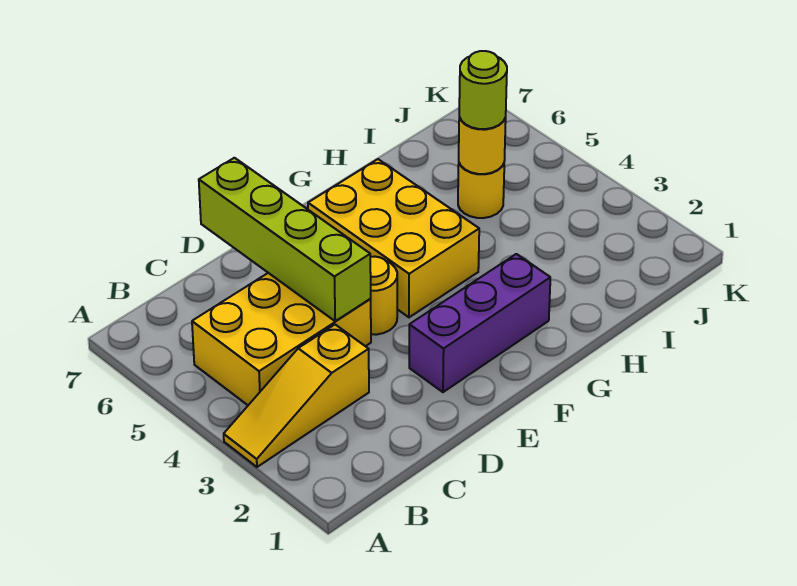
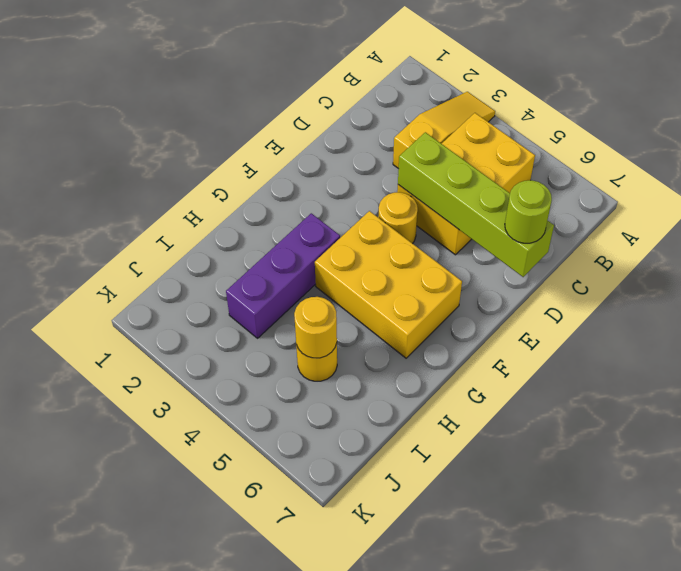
purple brick E2:G2 level 1 -> purple brick G3:I3 level 1
lime round brick I5 level 3 -> lime round brick D7 level 3

